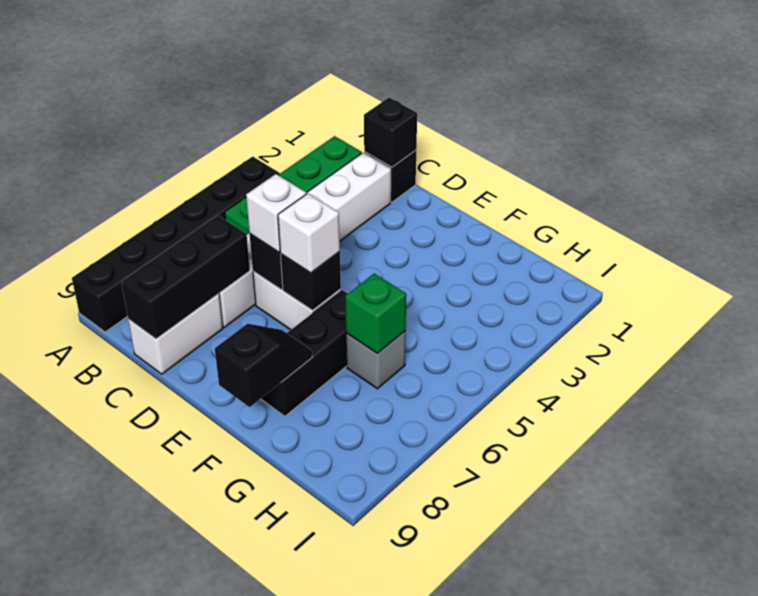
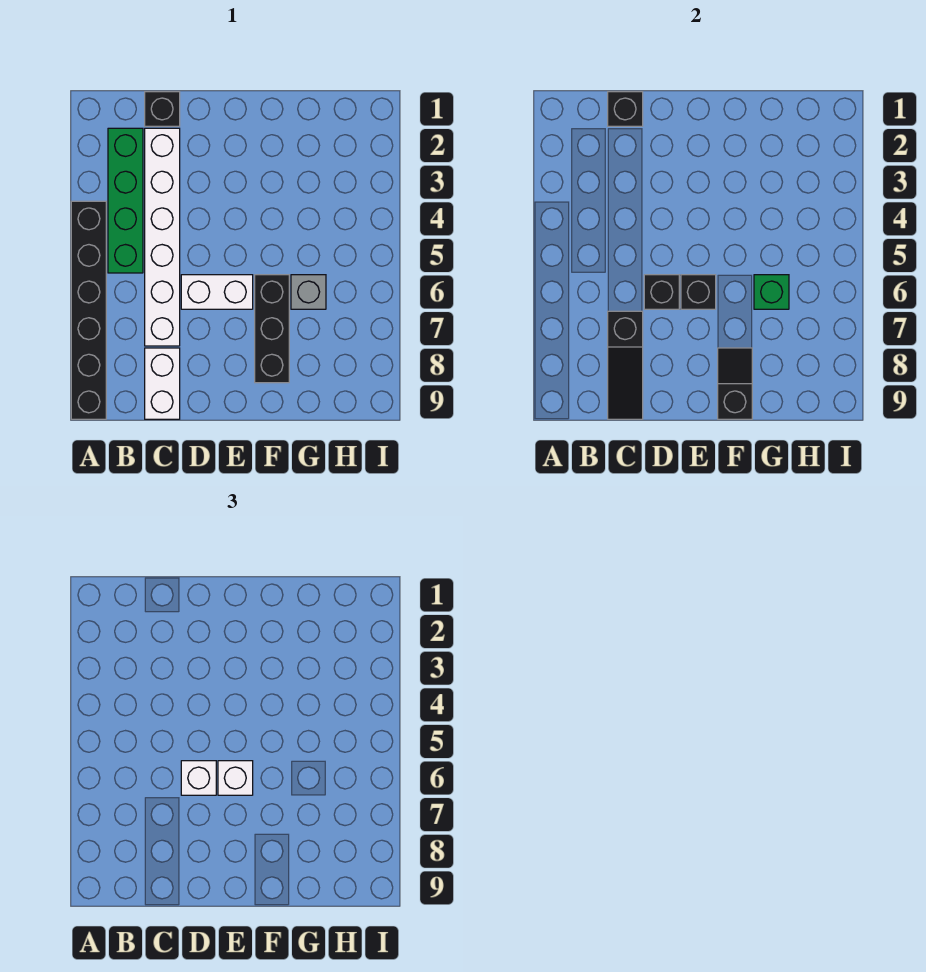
black brick C7:C9 level 2 -> black slope C7:C9 level 2 top 7

